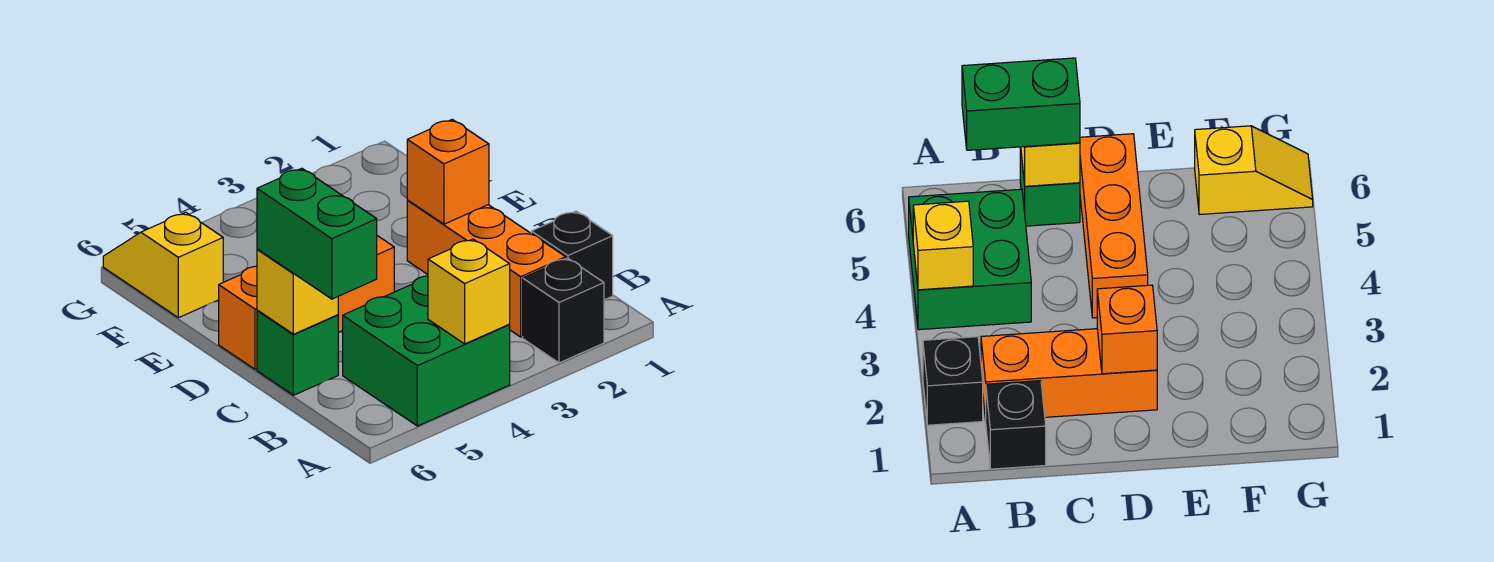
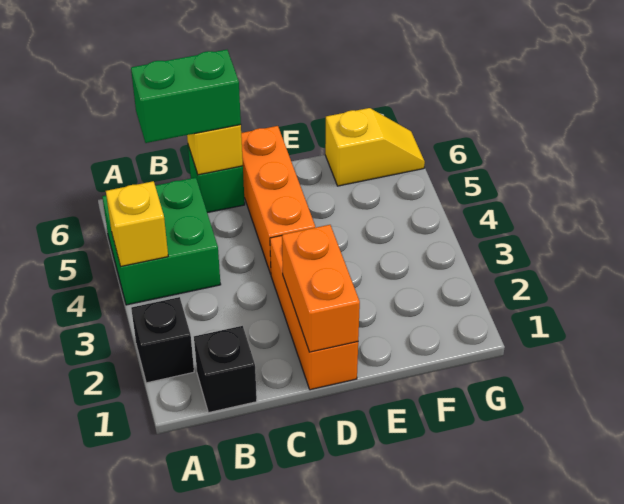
orange brick B2:D2 level 1 -> orange brick D1:D3 level 1
orange brick D2 level 2 -> orange brick D1:D2 level 2

